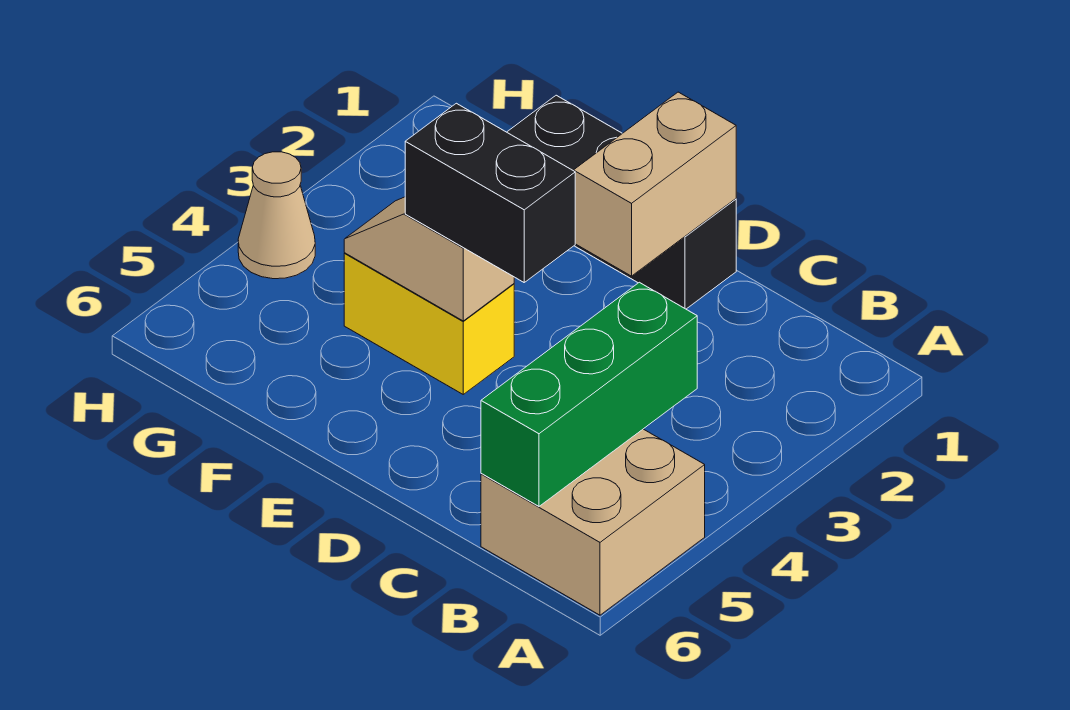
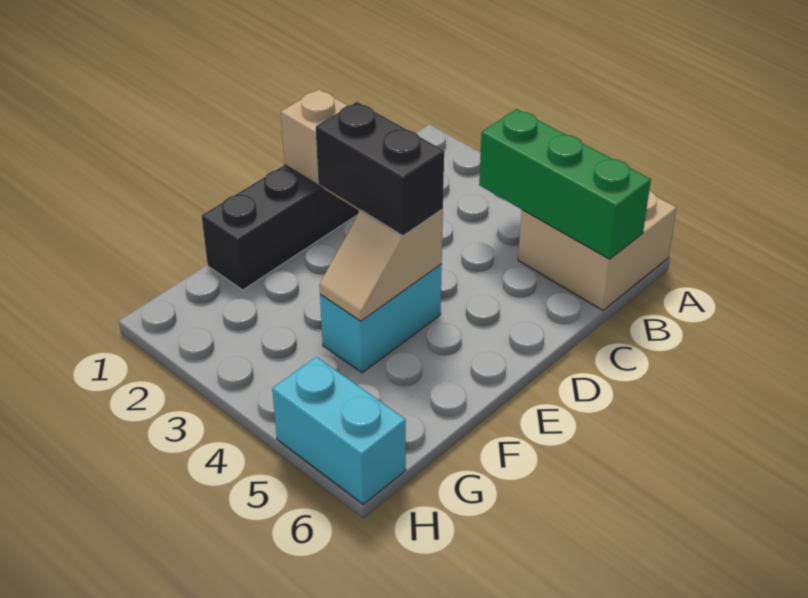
black brick D4:E4 level 3 -> black brick E3:E4 level 3
yellow brick E4:F4 level 1 -> cyan brick E4:F4 level 1
tan cone H4 level 1 -> none
none -> cyan brick H5:H6 level 1

